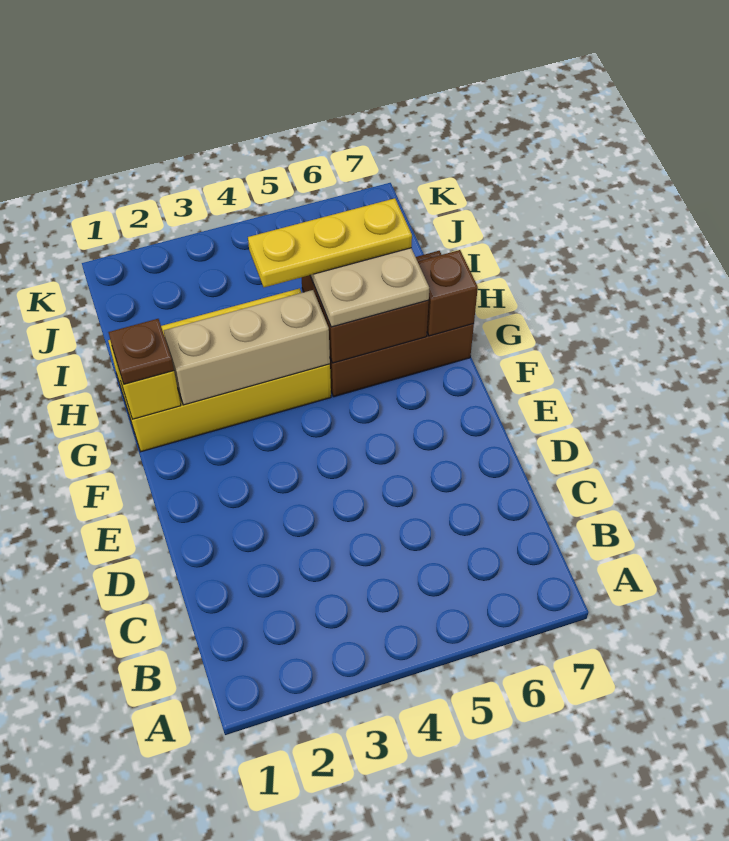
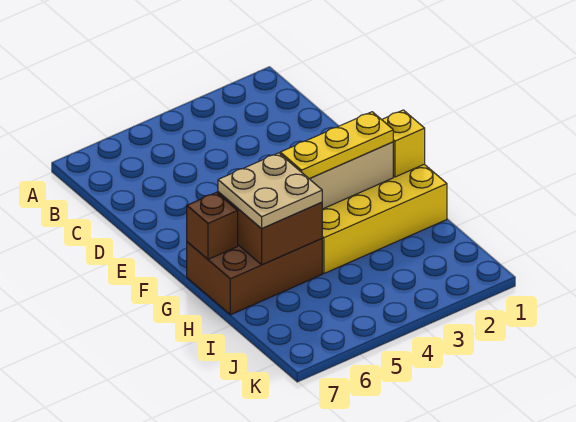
brown plate G1 level 3 -> none
yellow plate H4:H6 level 4 -> yellow plate G2:G4 level 3

